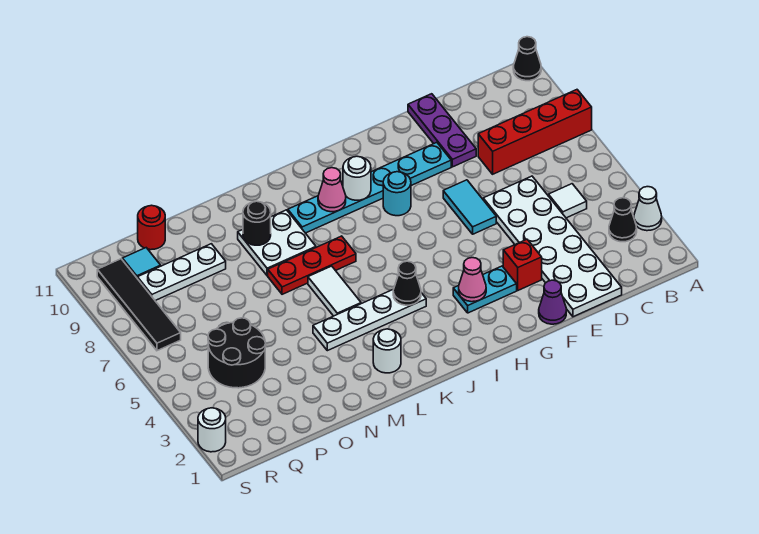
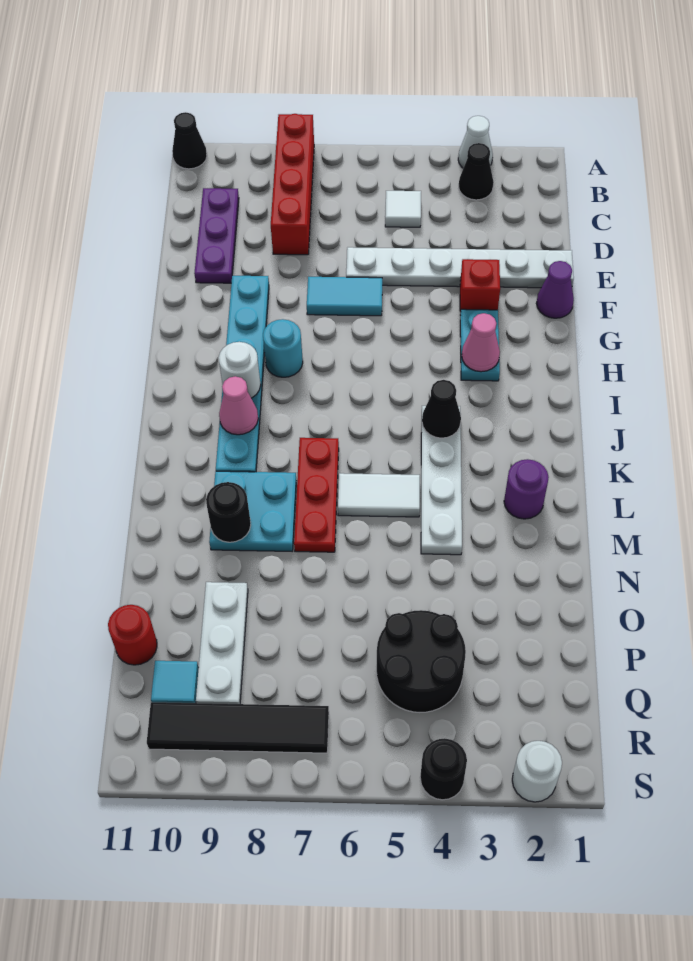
white plate D1:E6 level 1 -> white plate E1:E6 level 1
purple plate E9:E11 level 1 -> purple plate C10:E10 level 1
white round brick L2 level 1 -> purple round brick L2 level 1
white plate L8:M9 level 1 -> cyan plate L8:M9 level 1
none -> black round brick S4 level 1

